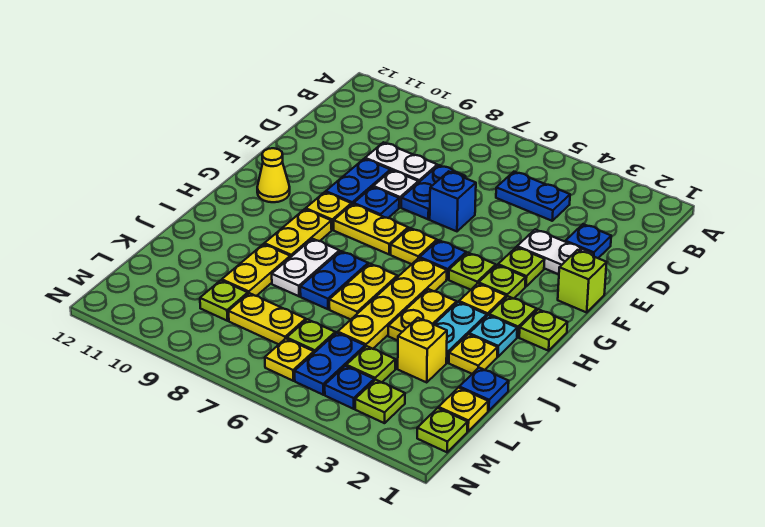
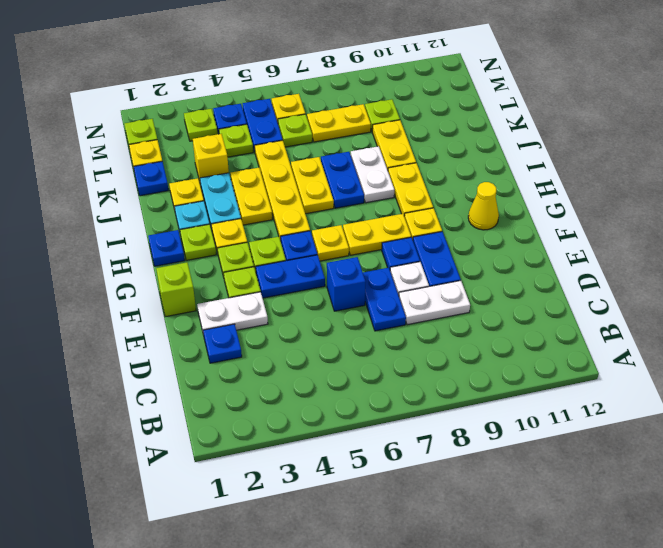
blue plate C4:C5 level 1 -> blue plate F4:F5 level 1
lime plate H1 level 1 -> blue plate H1 level 1

